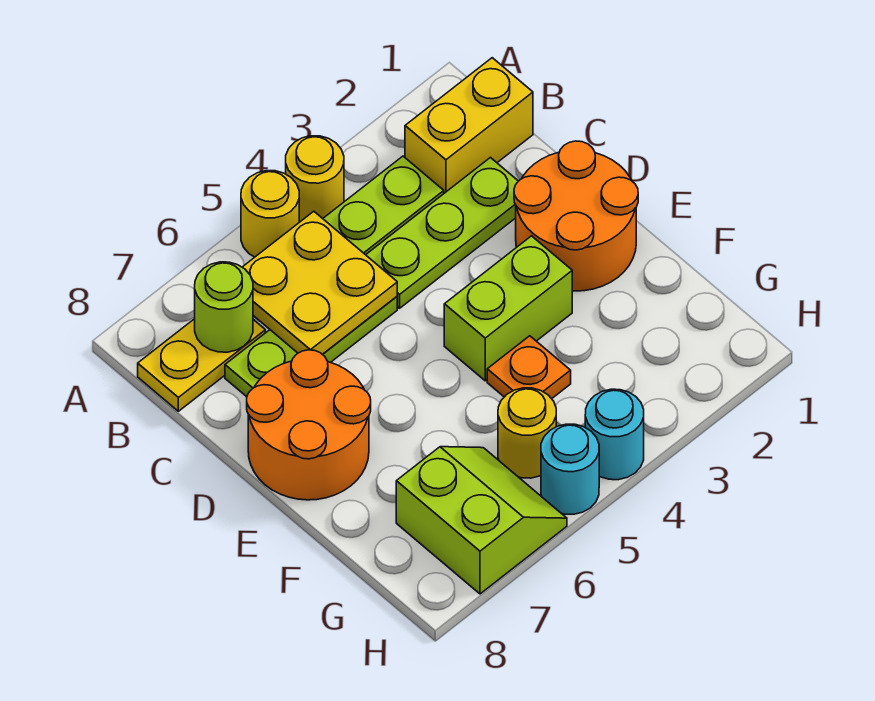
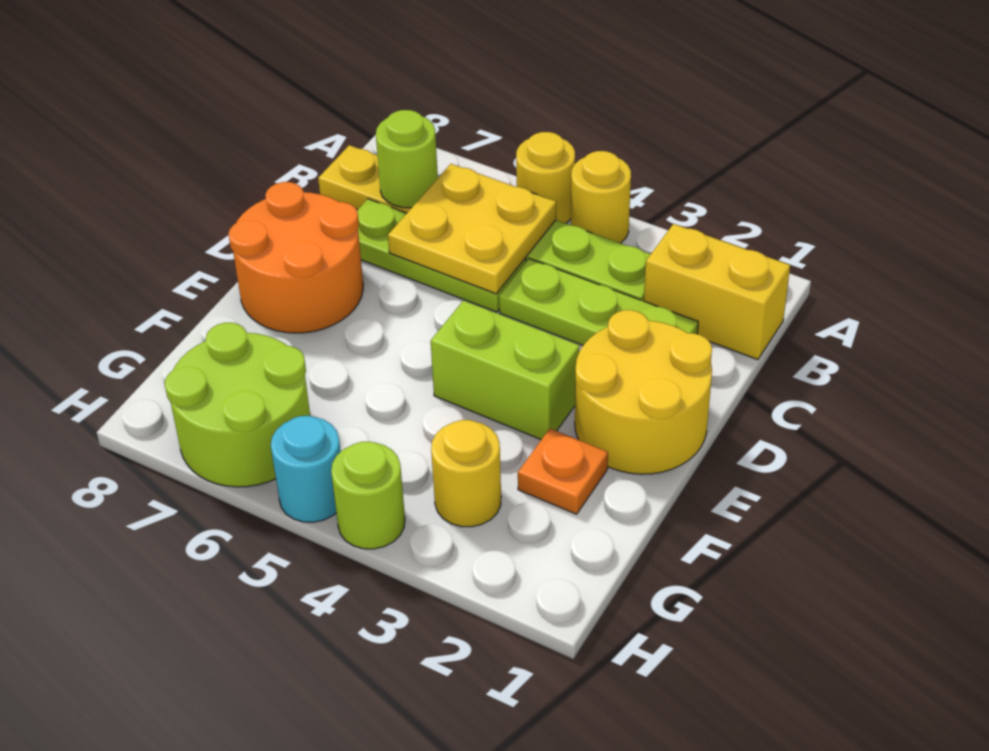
orange round brick D1:E2 level 1 -> yellow round brick D1:E2 level 1
orange plate F4 level 1 -> orange plate F2 level 1
yellow round brick G5 level 1 -> yellow round brick G3 level 1
lime slope G6:H7 level 1 top 7 -> lime round brick G6:H7 level 1
cyan round brick H4 level 1 -> lime round brick H4 level 1

